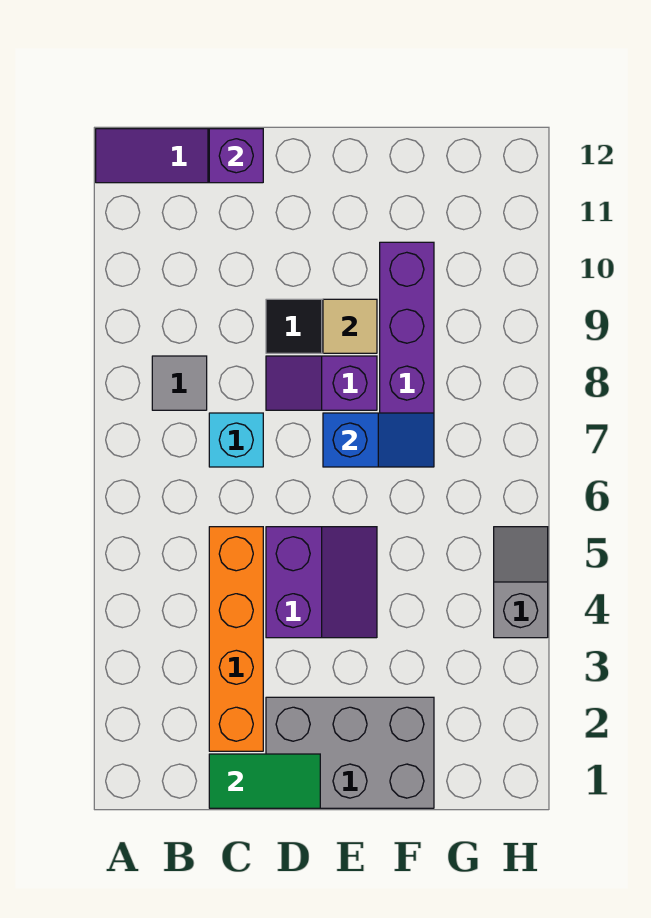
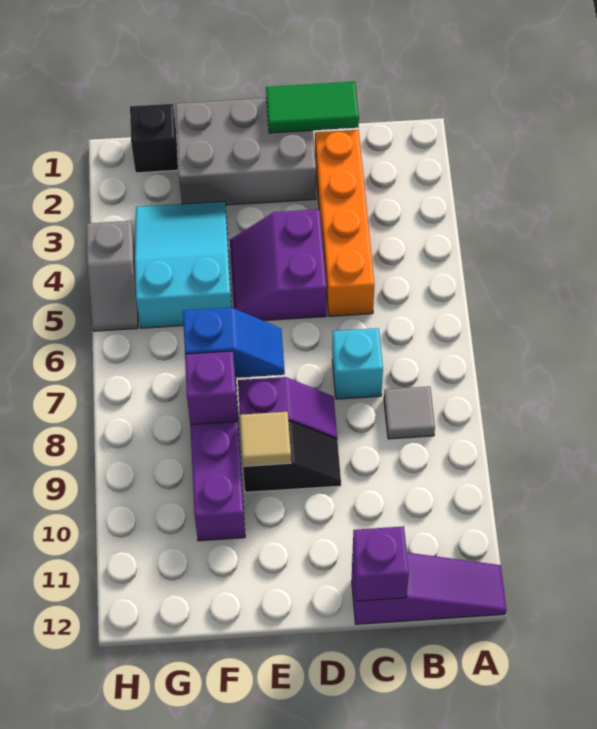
blue slope E7:F7 level 2 top E -> blue slope E7:F7 level 2 top F
none -> cyan slope F3:G5 level 1 top 5
none -> purple brick F8 level 2
none -> black brick G1 level 1

